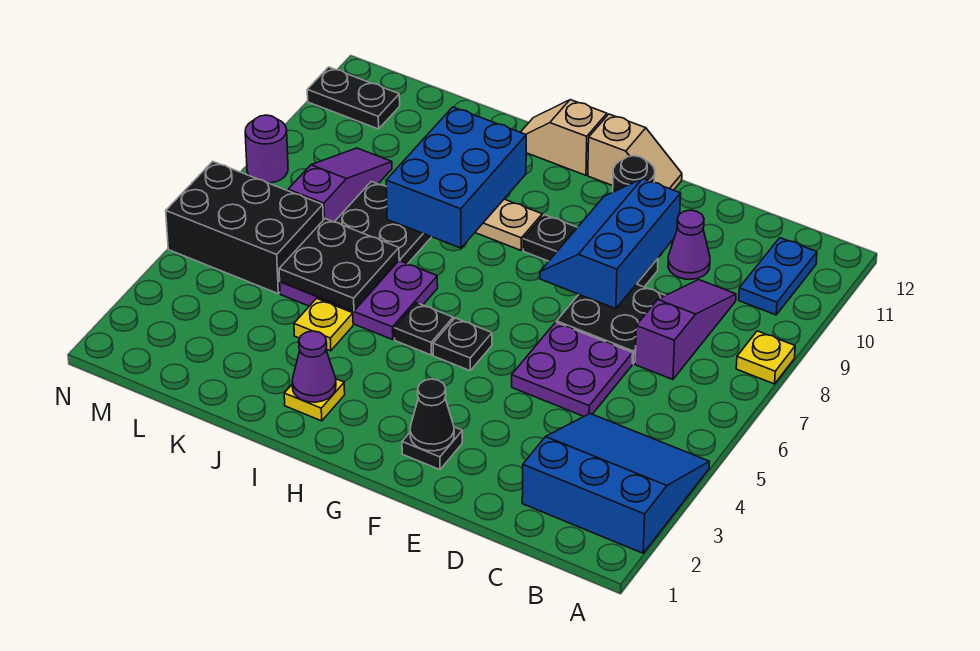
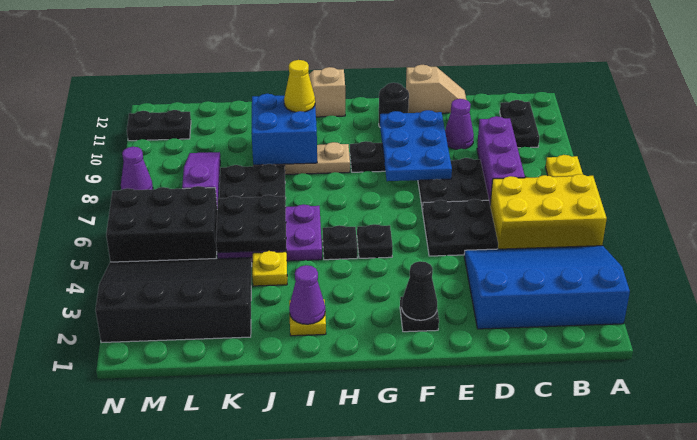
blue slope A2:C4 level 1 top 2 -> blue slope A2:D4 level 1 top 2
none -> yellow brick A5:C6 level 1
blue plate B10:B11 level 1 -> black plate B10:B11 level 1
purple slope C7:C9 level 1 top 7 -> purple brick C7:C9 level 1
purple plate D5:E6 level 1 -> black plate D5:E6 level 1
blue slope E8:F10 level 2 top E -> blue plate E8:F10 level 2
tan slope F12:G12 level 1 top G -> tan slope D12:E12 level 1 top E
blue brick I8:J10 level 2 -> blue brick I9:J10 level 2
none -> yellow cone I10 level 3
none -> black slope K2:N4 level 1 top 2
purple round brick N8 level 1 -> purple cone N8 level 1

